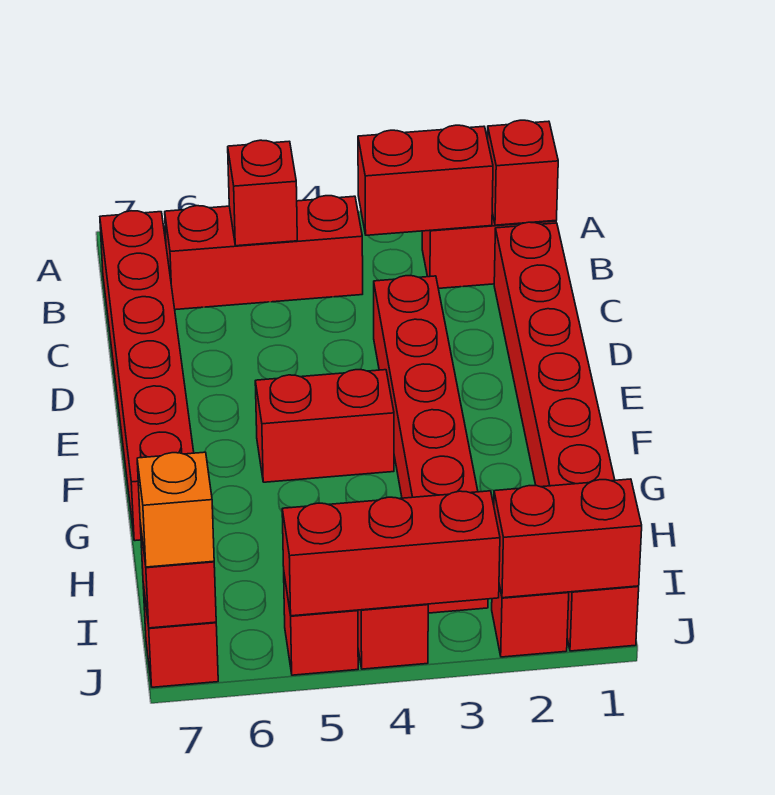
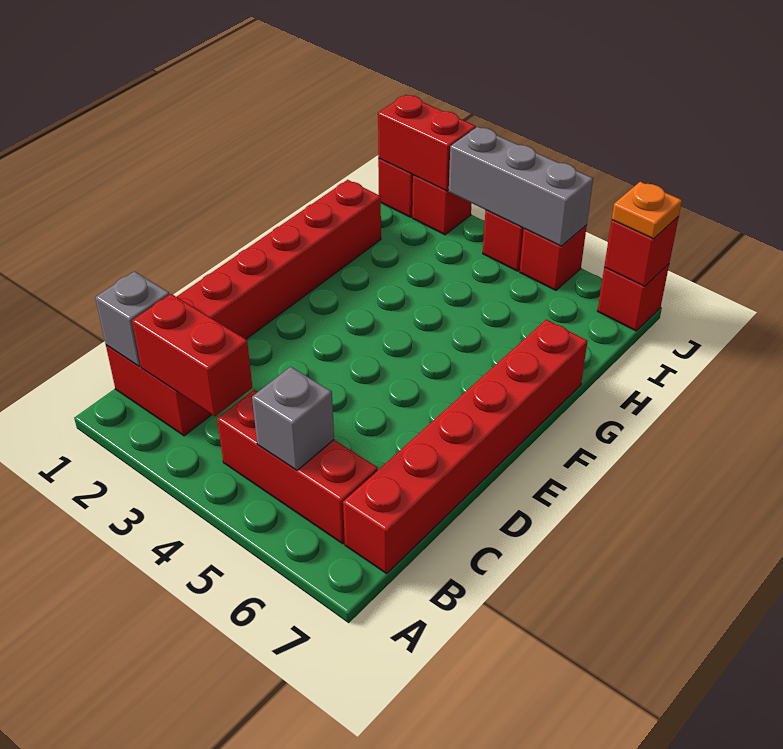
red brick B1 level 2 -> grey brick B1 level 2
red brick B5 level 2 -> grey brick B5 level 2
red brick D3:I3 level 1 -> none
red brick F4:F5 level 1 -> none
red brick J3:J5 level 2 -> grey brick J3:J5 level 2
orange brick J7 level 3 -> orange plate J7 level 3

